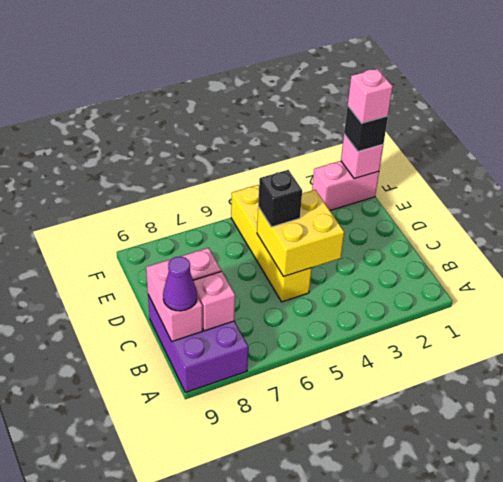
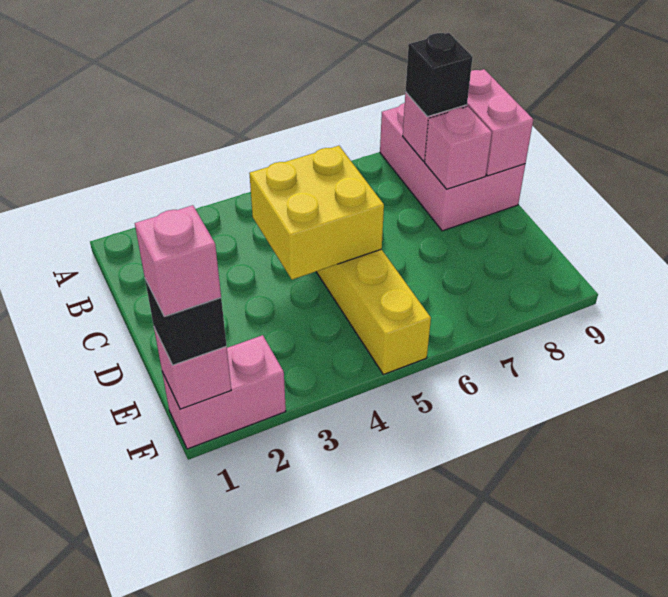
purple brick A8:C9 level 1 -> pink brick A8:C9 level 1
purple cone B9 level 3 -> none
black brick D5 level 3 -> black brick B8 level 3

